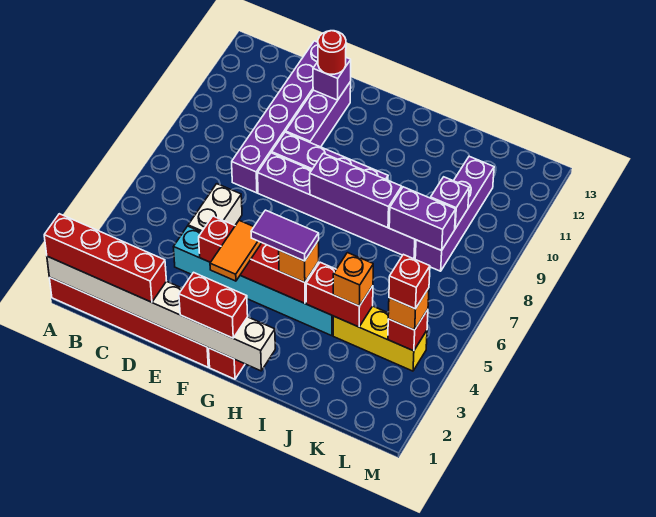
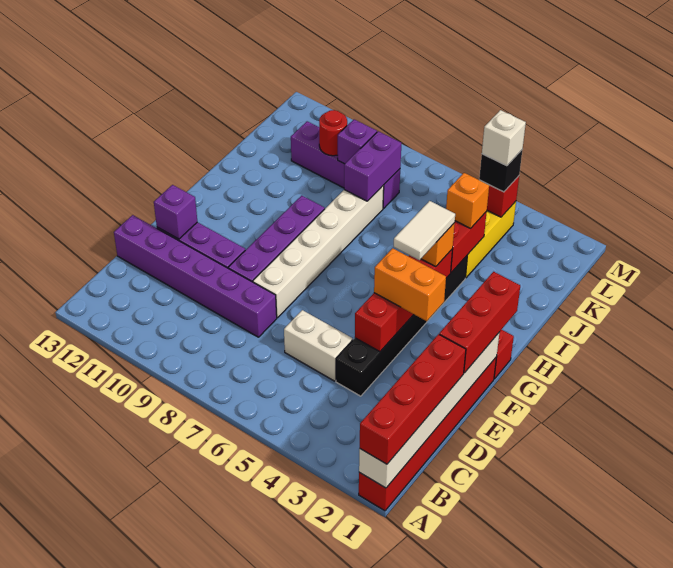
white brick A1:H1 level 2 -> white brick A1:F1 level 2
cyan brick D4:I4 level 1 -> black brick D4:I4 level 1
purple brick E8:J8 level 1 -> white brick E8:J8 level 1
red round brick E12 level 3 -> red round brick K10 level 2
red brick F1:G1 level 3 -> red brick E1:G1 level 3
orange tile F3:F4 level 3 -> orange brick F3:F4 level 3
purple tile G4:H4 level 4 -> white tile G4:H4 level 4
purple brick G8:I8 level 2 -> none
orange brick L4 level 3 -> black brick L4 level 3
red brick L4 level 4 -> white brick L4 level 4

